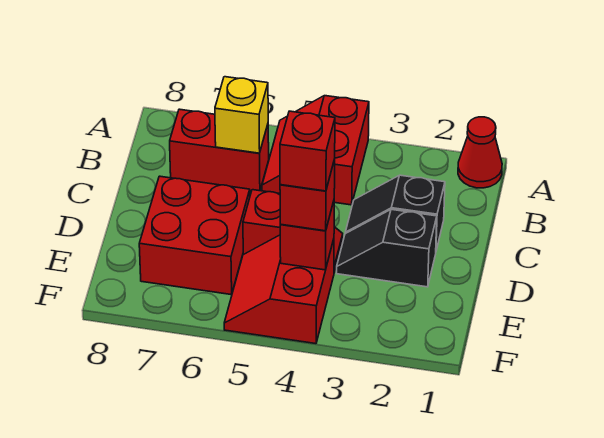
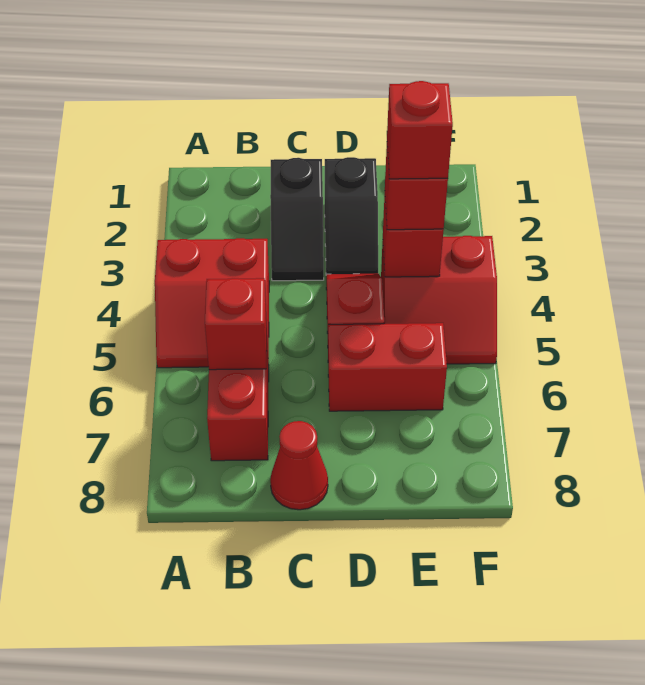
red cone A1 level 1 -> red cone C8 level 1
yellow brick B6 level 2 -> red brick B6 level 2
red brick D6:E7 level 1 -> red brick D6:E6 level 1

